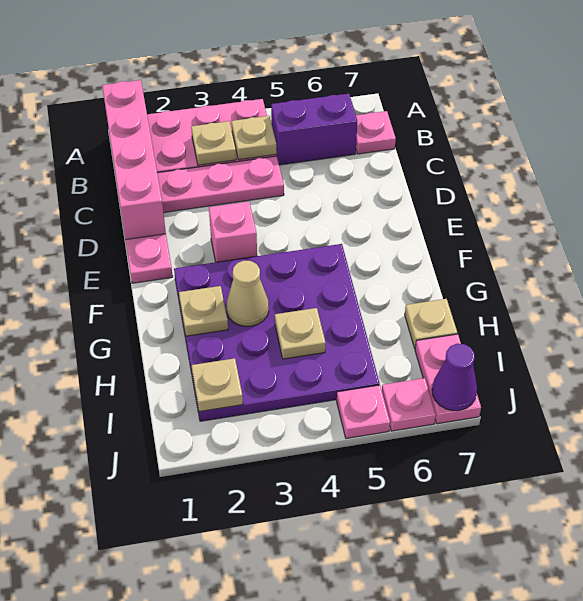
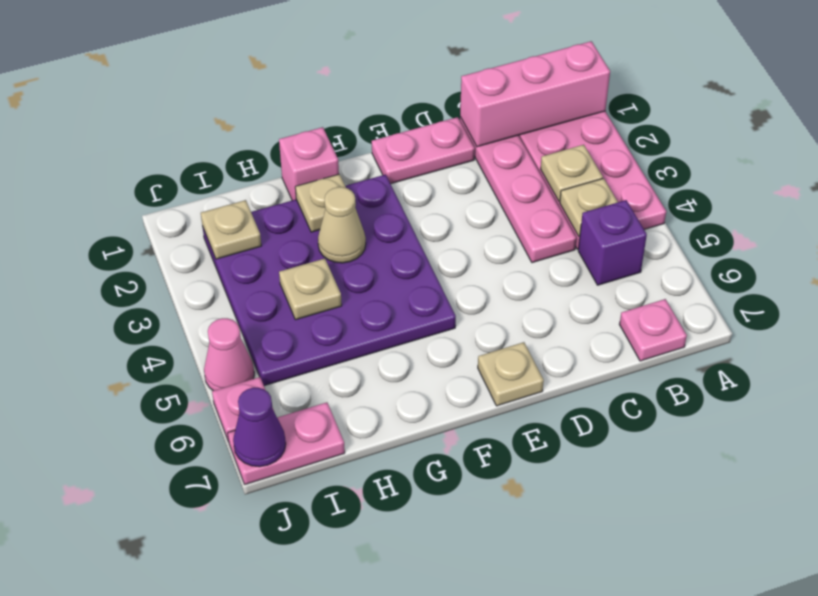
pink brick A1:D1 level 2 -> pink brick A1:C1 level 2
purple brick B5:B6 level 1 -> purple brick B5 level 1
pink brick E3 level 1 -> pink brick G1 level 1
tan plate H7 level 1 -> tan plate E7 level 1
pink plate J5 level 1 -> pink cone J5 level 1

